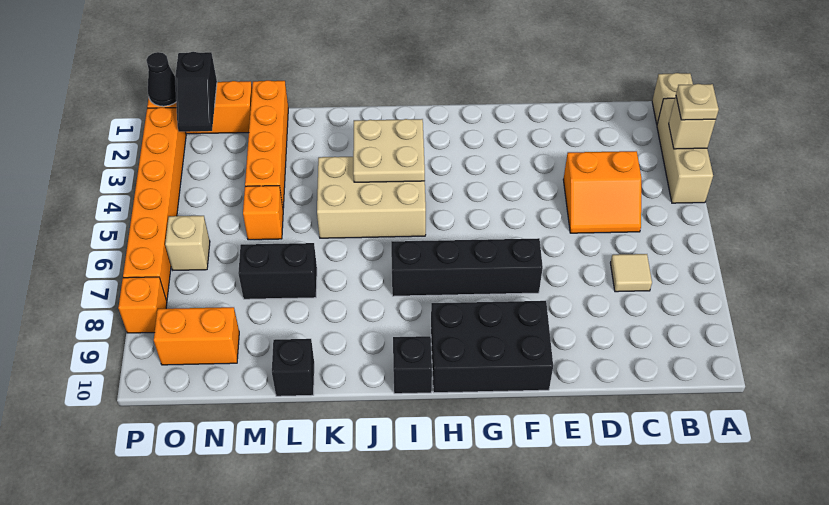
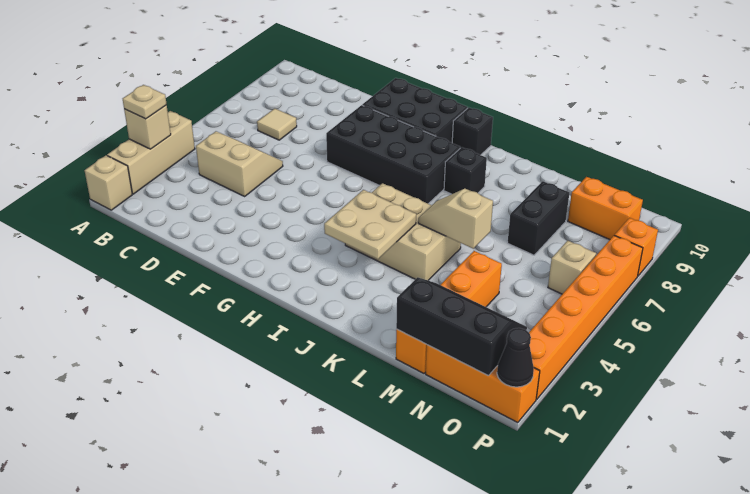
orange slope C4:D5 level 1 top 4 -> tan slope C4:D5 level 1 top 4
black brick F7:I7 level 1 -> black brick F7:I8 level 1
none -> tan slope K5:L5 level 2 top L
black brick L7:M7 level 1 -> black brick M7:M8 level 1
black brick L10 level 1 -> black brick J8 level 1
orange brick M5 level 1 -> none
black slope O1:O2 level 2 top 1 -> black slope M1:O2 level 2 top 1

